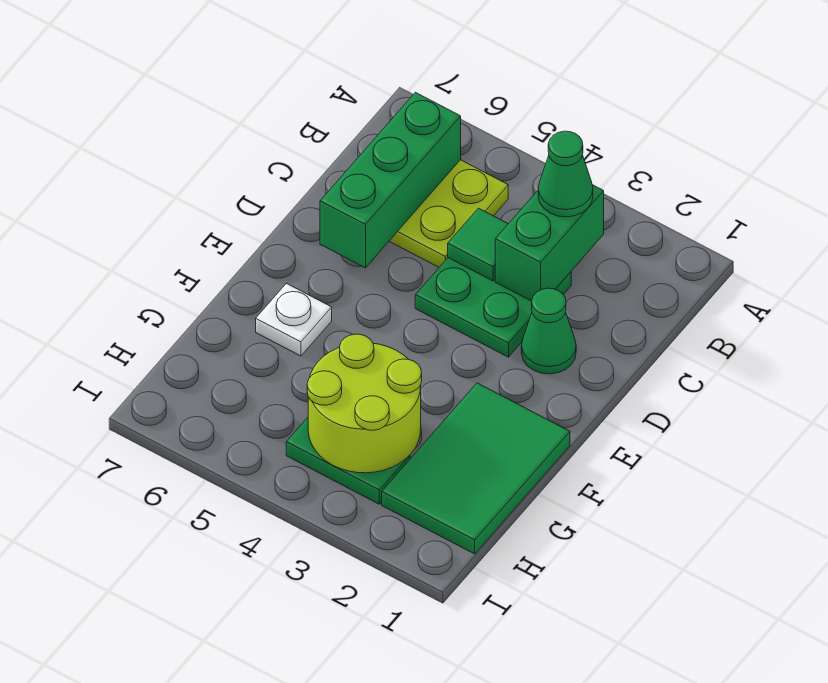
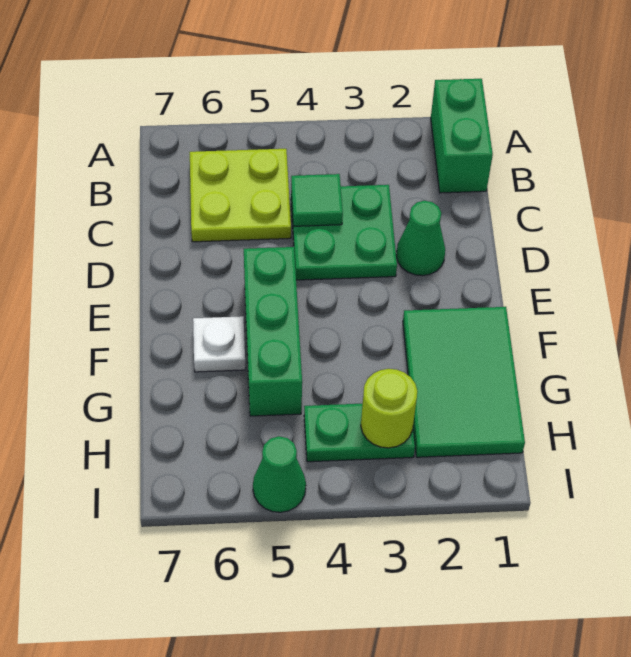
green brick B3:C3 level 2 -> green brick A1:B1 level 1
green cone B3 level 3 -> green cone I5 level 1
green brick B6:D6 level 2 -> green brick E5:G5 level 1
lime round brick G3:H4 level 2 -> lime round brick H3 level 2

